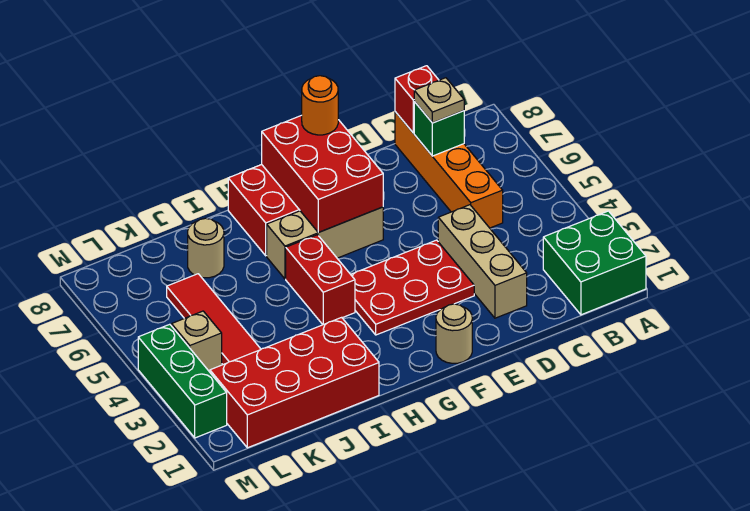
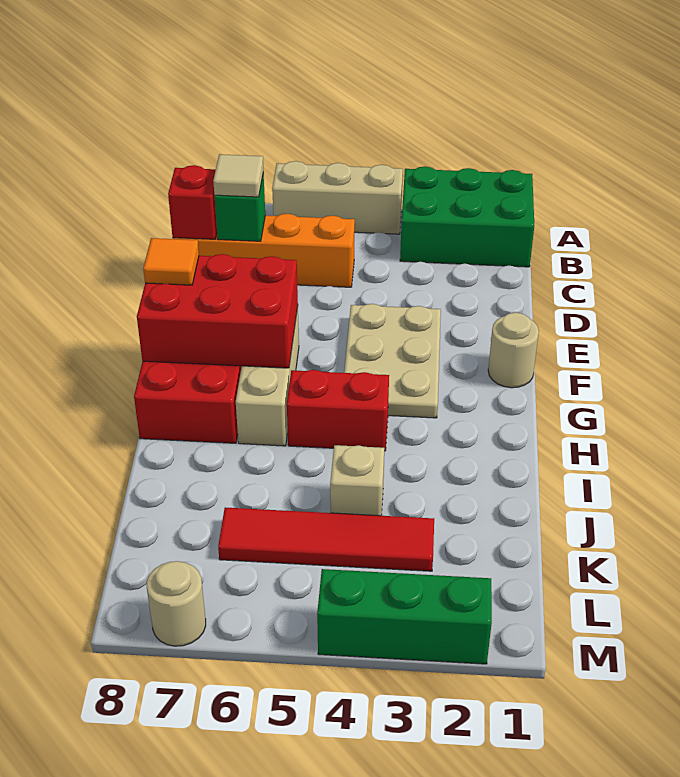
green brick A1:B2 level 1 -> green brick A1:B3 level 1
tan plate C7 level 3 -> tan tile C7 level 3
tan brick D2:D4 level 1 -> tan brick A4:A6 level 1
red plate E3:G4 level 1 -> tan plate E3:G4 level 1
orange round brick F8 level 3 -> orange tile F8 level 3
red brick I1:L2 level 1 -> none
tan round brick J7 level 1 -> tan round brick M7 level 1
tan brick L4 level 1 -> tan brick J4 level 1

